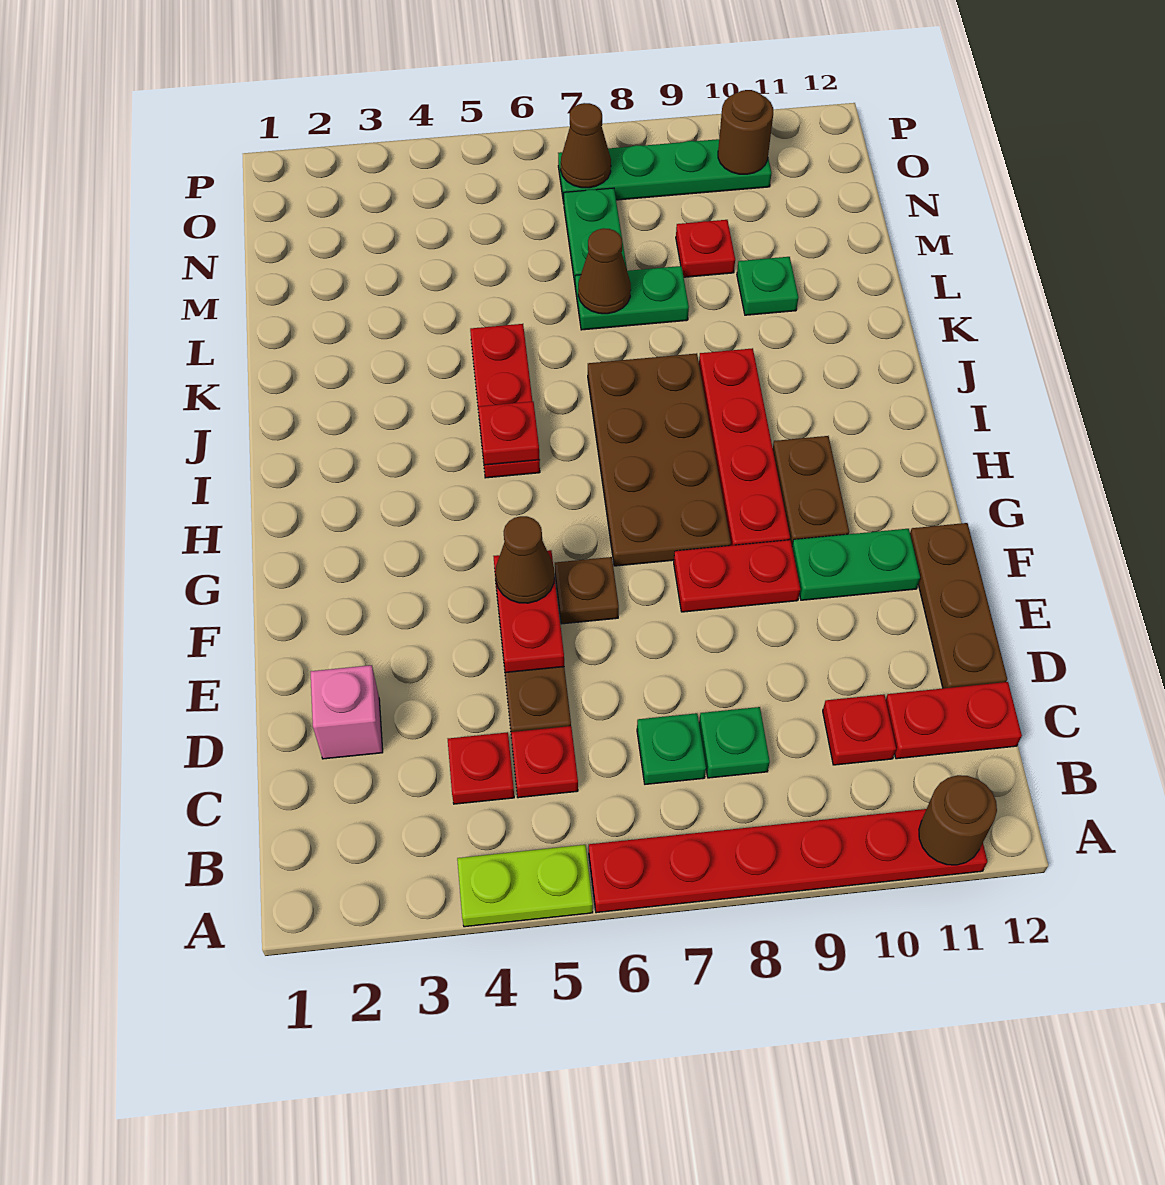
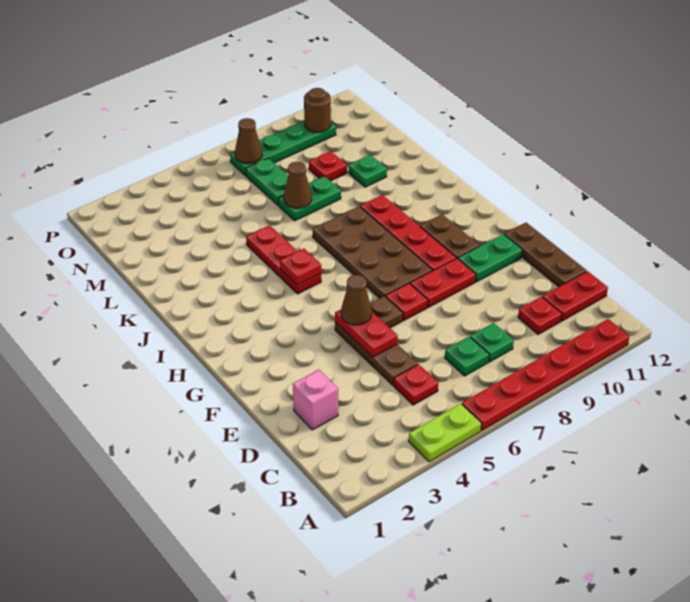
brown round brick A11 level 2 -> none
red plate C4 level 1 -> red plate F7 level 1

